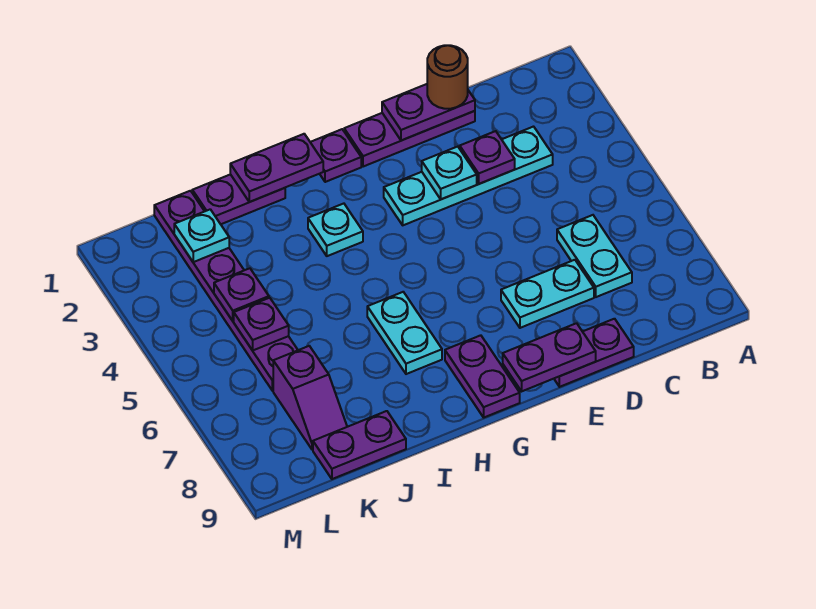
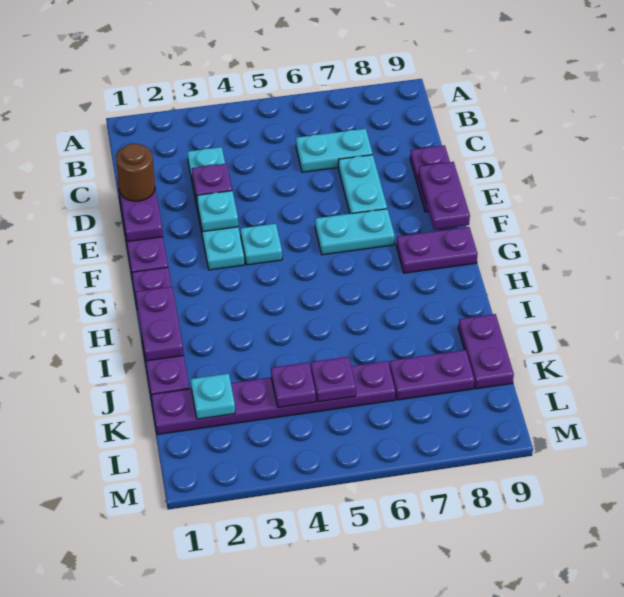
cyan plate H3 level 1 -> cyan plate F4 level 1
cyan plate H6:H7 level 1 -> cyan plate F6:F7 level 1
purple slope K7:K8 level 1 top 7 -> purple plate K7:K8 level 1

